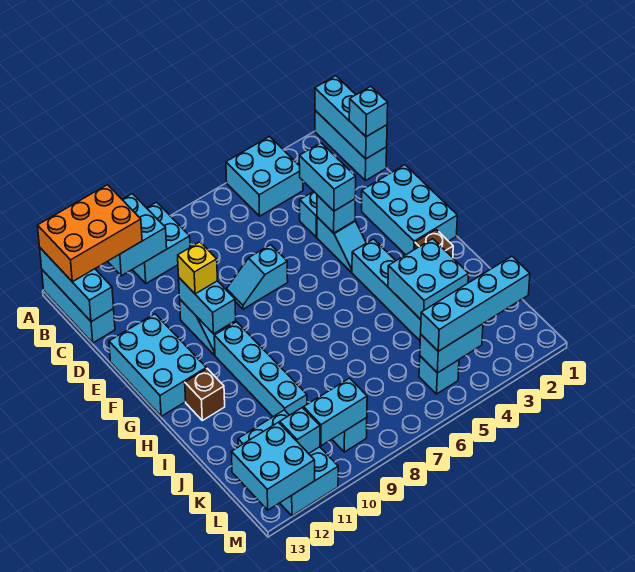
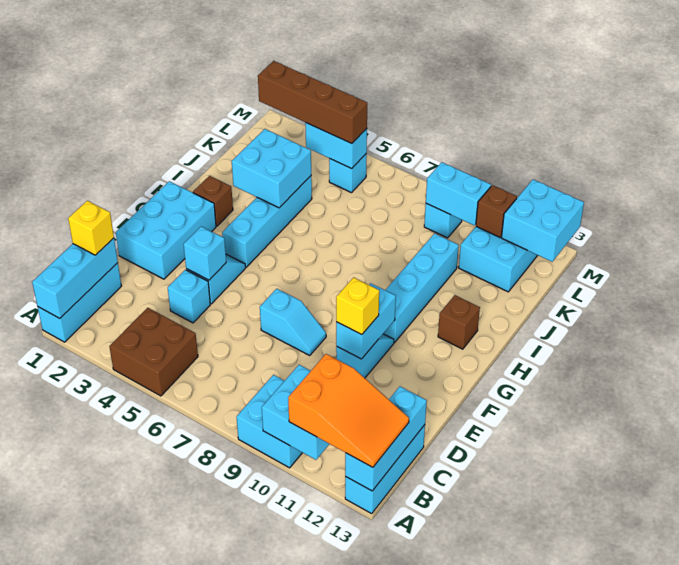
cyan brick A4:B5 level 1 -> brown brick A4:B5 level 1
orange brick A11:B13 level 3 -> orange slope A11:B13 level 3 top 11
cyan brick C1 level 3 -> yellow brick C1 level 3
cyan brick D4:E4 level 3 -> none
cyan brick E12:G13 level 1 -> none
cyan brick L2:L5 level 3 -> brown brick L2:L5 level 3
cyan brick L11 level 2 -> brown brick L11 level 2

